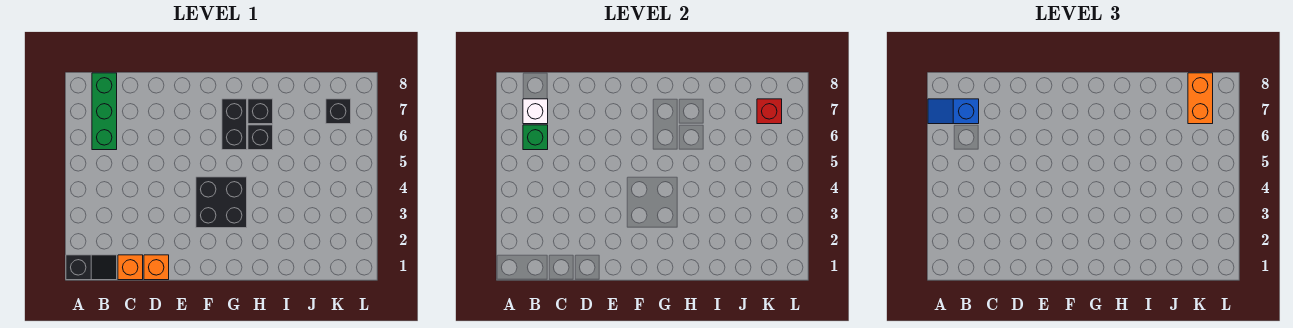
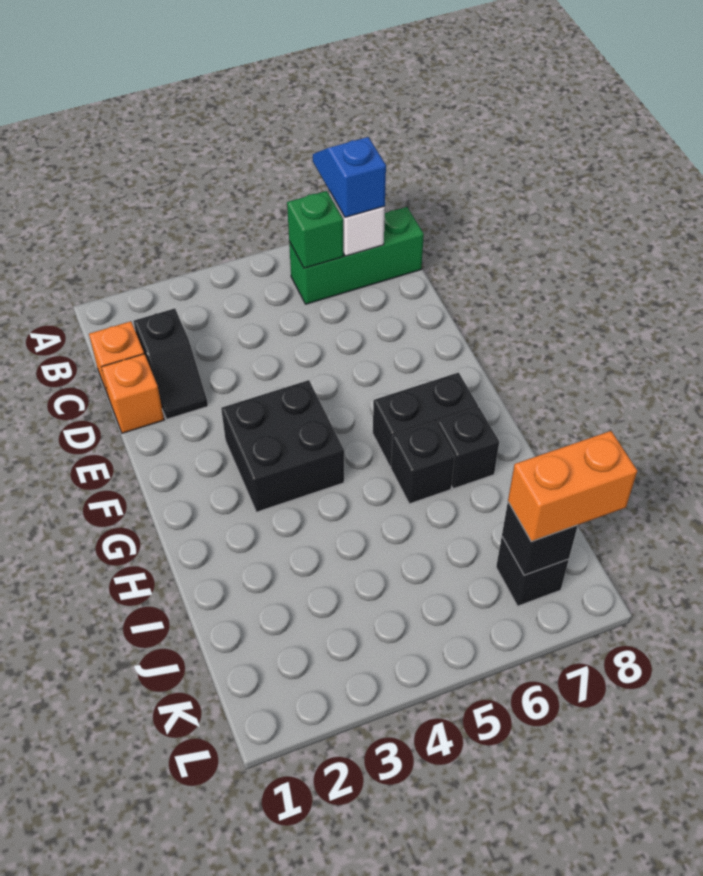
black slope A1:B1 level 1 top A -> black slope C2:D2 level 1 top C
red brick K7 level 2 -> black brick K7 level 2

